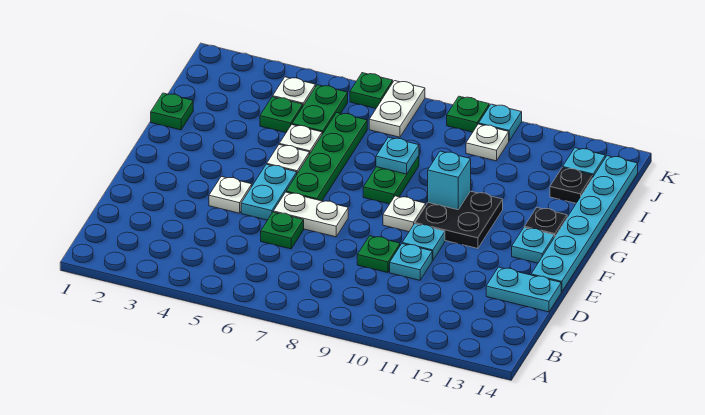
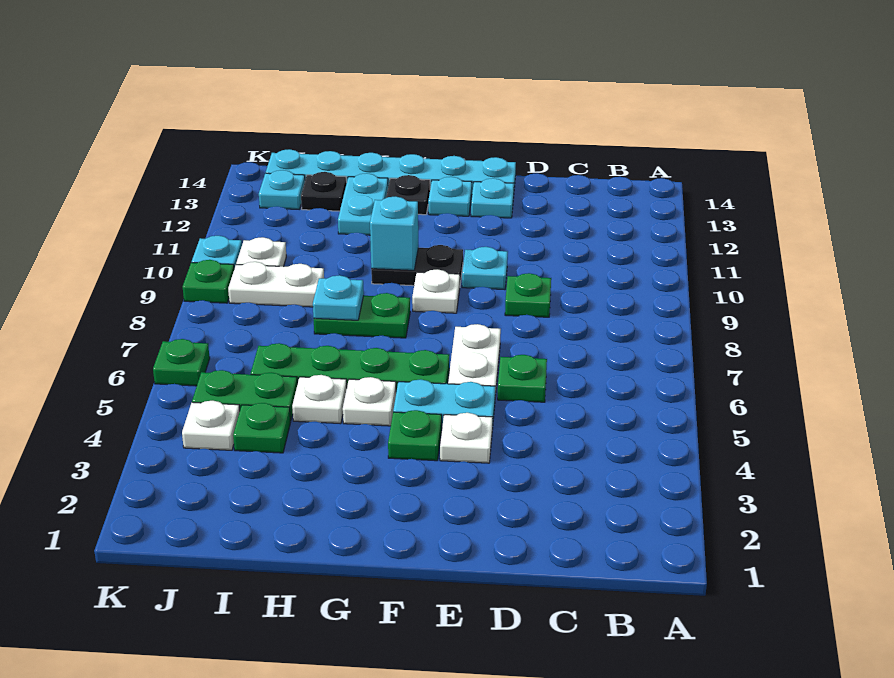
cyan plate D10 level 1 -> cyan plate E13 level 1
cyan plate D13:D14 level 1 -> cyan plate H12:H13 level 1
black plate F10:G11 level 1 -> black plate F10:G10 level 1
green plate H1 level 1 -> green plate F4 level 1
white plate J7:K7 level 1 -> white plate I9:J9 level 1

